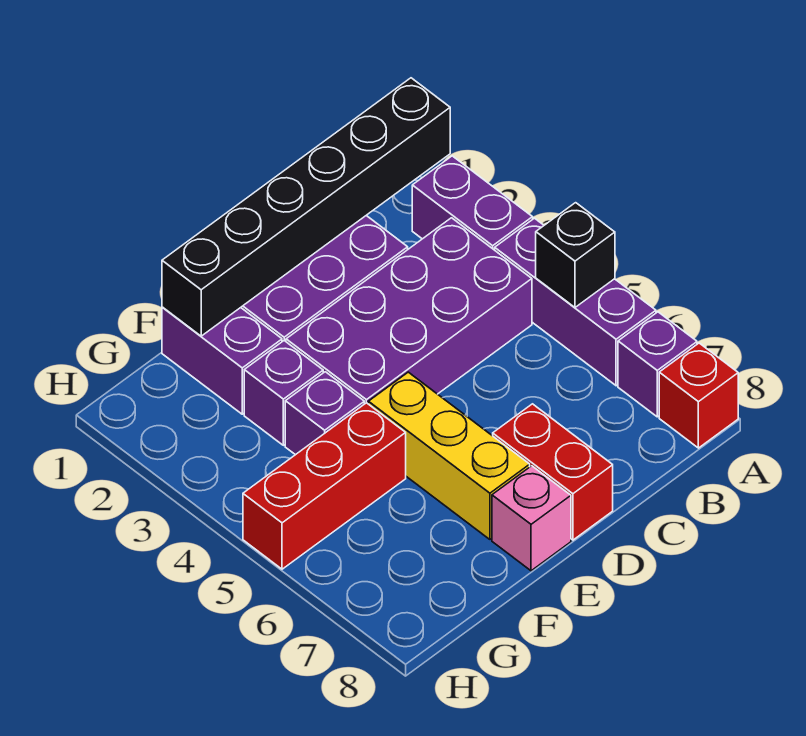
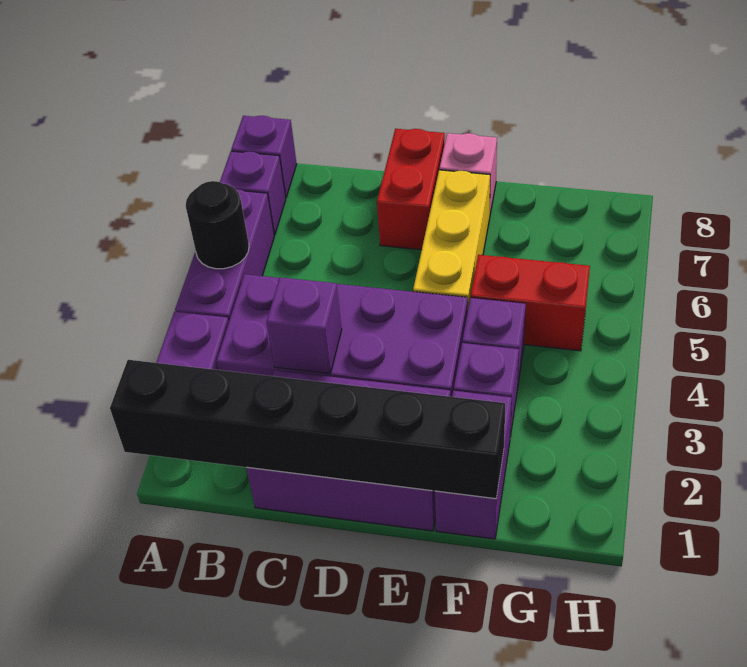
black brick A5 level 2 -> black round brick A5 level 2
red brick A8 level 1 -> purple brick A8 level 1
none -> purple brick C3 level 2
red brick F5:H5 level 1 -> red brick F5:G5 level 1

